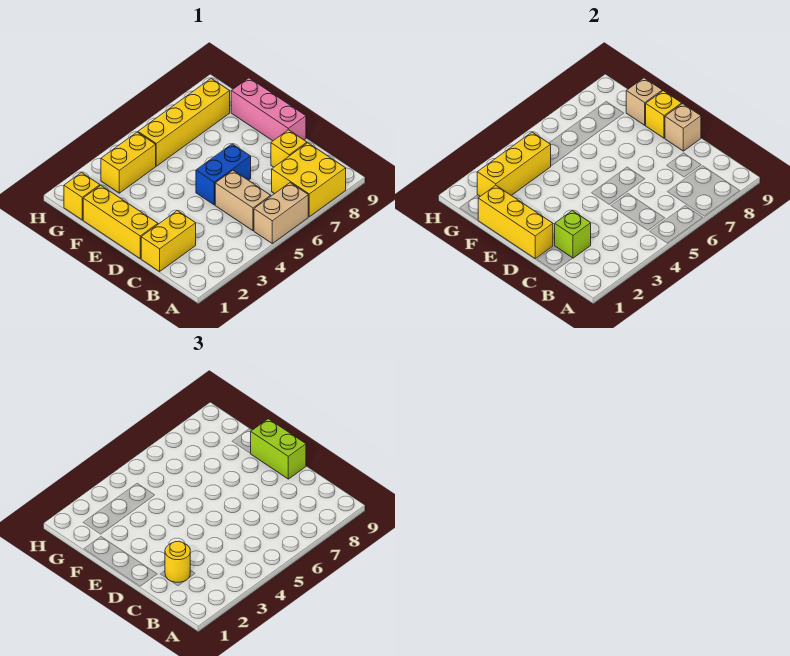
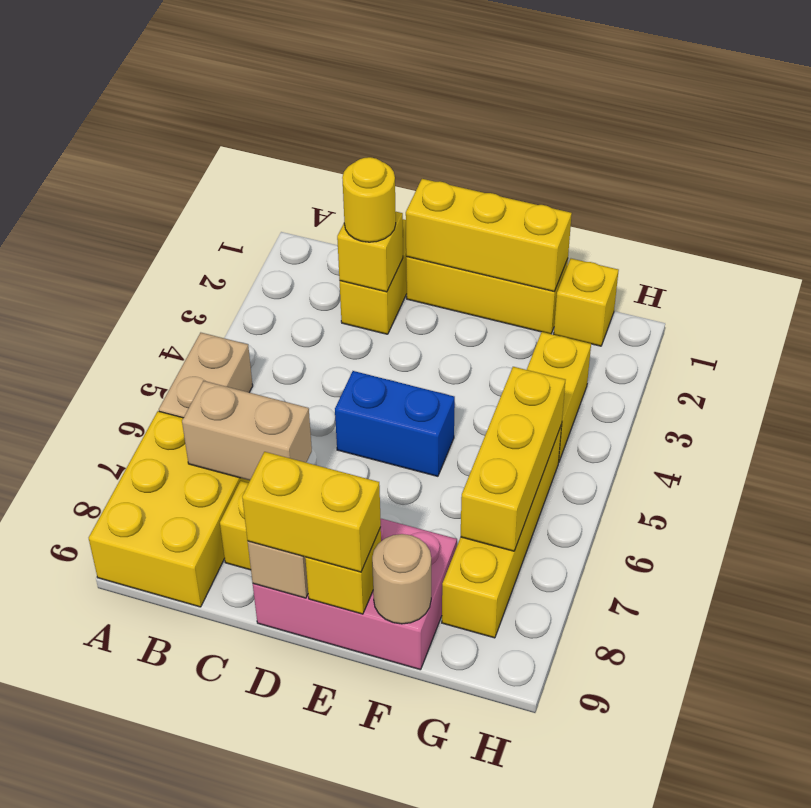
yellow brick A7:B8 level 1 -> yellow brick A7:B9 level 1
tan brick B5:C5 level 1 -> tan brick B7:C7 level 2
lime brick C2 level 2 -> yellow brick C2 level 2
blue brick D5:D6 level 1 -> blue brick D5:E5 level 1
pink brick D9:F9 level 1 -> pink brick D8:F9 level 1
lime brick D9:E9 level 3 -> yellow brick D9:E9 level 3
tan brick F9 level 2 -> tan round brick F9 level 2
yellow brick G2:G4 level 2 -> yellow brick G5:G7 level 2

